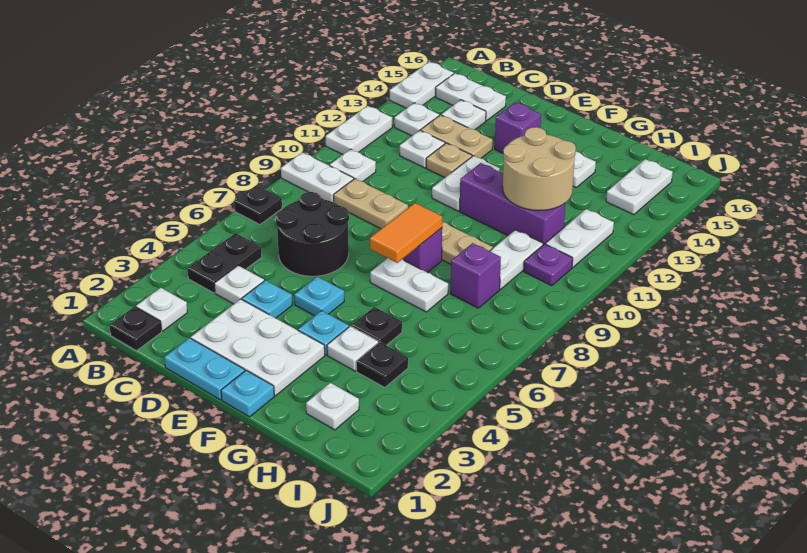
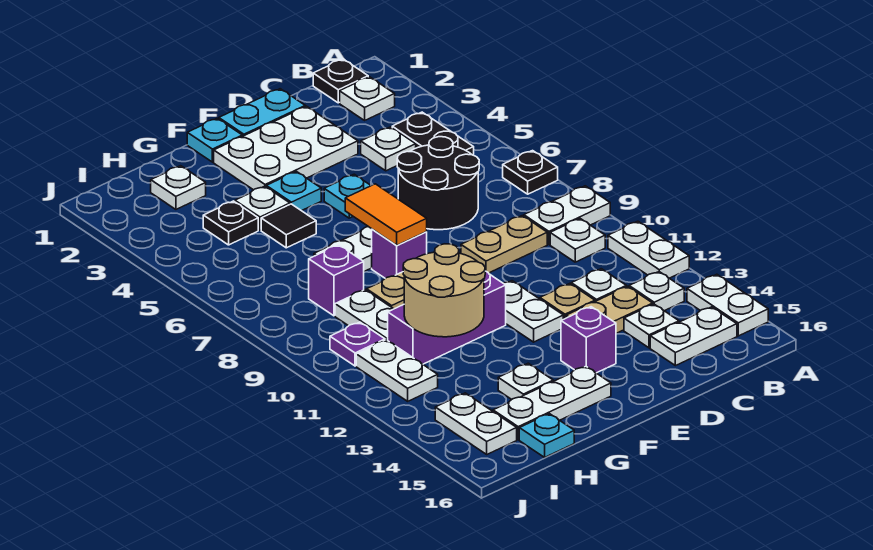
cyan plate D4 level 1 -> cyan plate H16 level 1
none -> white plate F15:H15 level 1
black plate G5 level 1 -> black tile G5 level 1

